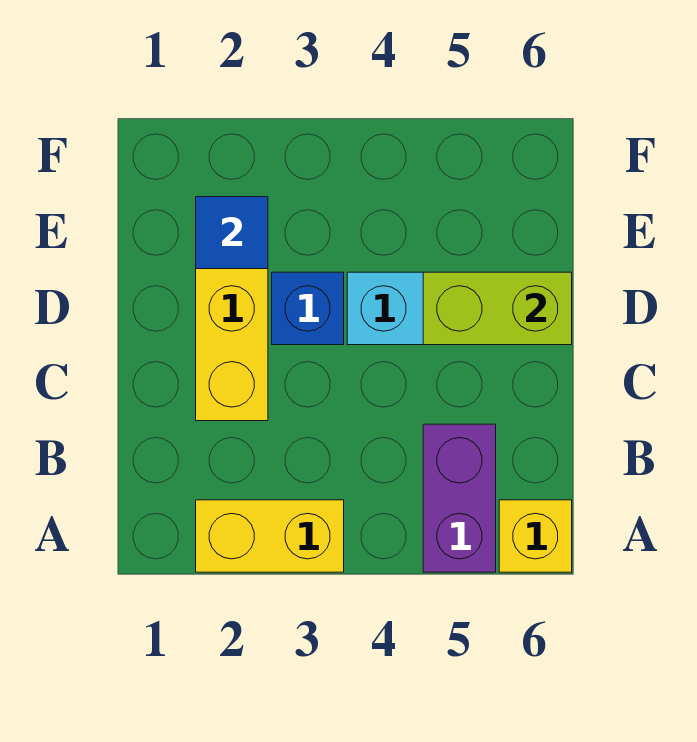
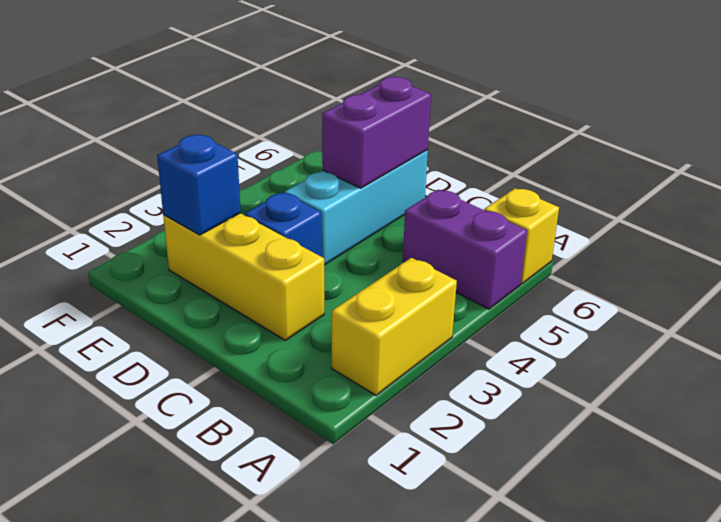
lime brick D5:D6 level 2 -> purple brick D5:D6 level 2
blue tile E2 level 2 -> blue brick E2 level 2

